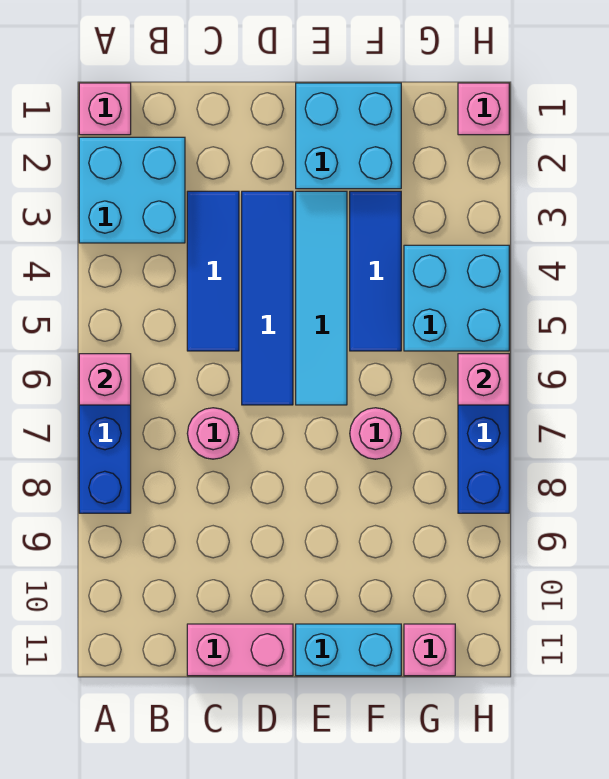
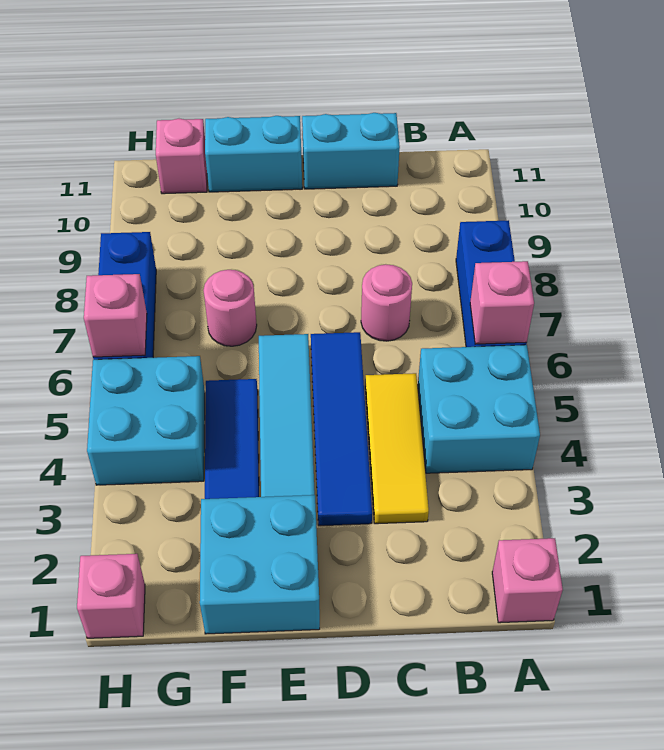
cyan brick A2:B3 level 1 -> cyan brick A4:B5 level 1
blue tile C3:C5 level 1 -> yellow tile C3:C5 level 1
pink brick C11:D11 level 1 -> cyan brick C11:D11 level 1

